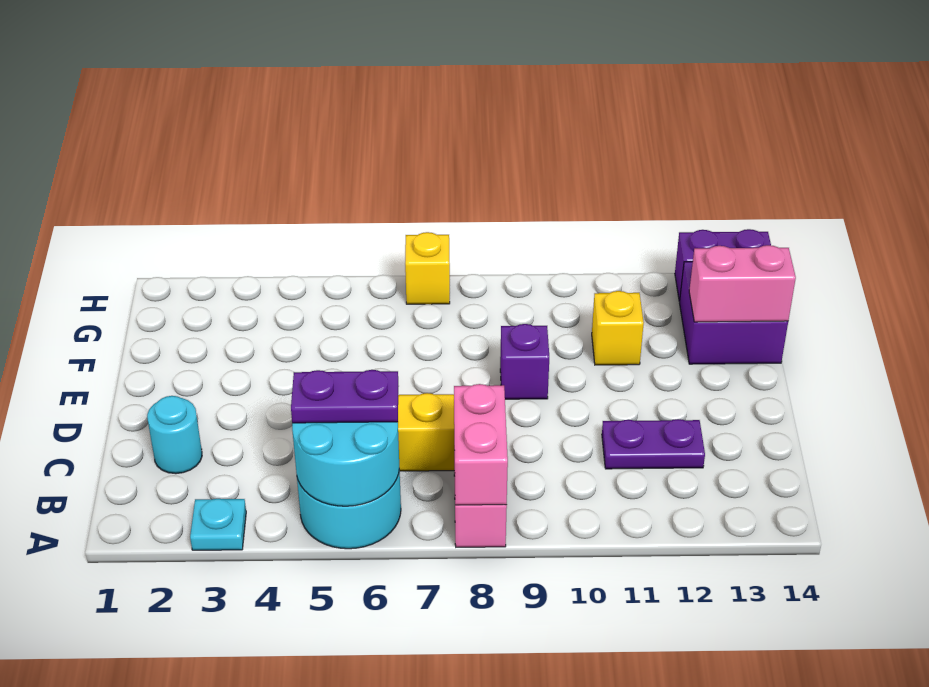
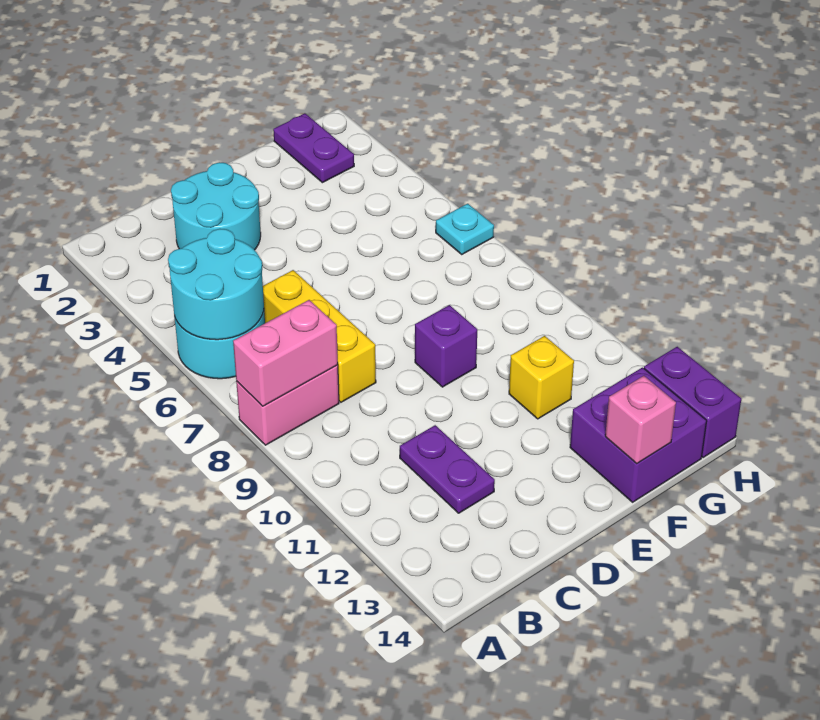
cyan plate A3 level 1 -> cyan plate H6 level 1
purple plate B5:B6 level 3 -> purple plate G1:G2 level 1
cyan round brick C2 level 1 -> cyan round brick C2:D3 level 1
pink brick F13:F14 level 2 -> pink brick F14 level 2
yellow brick H7 level 1 -> none

